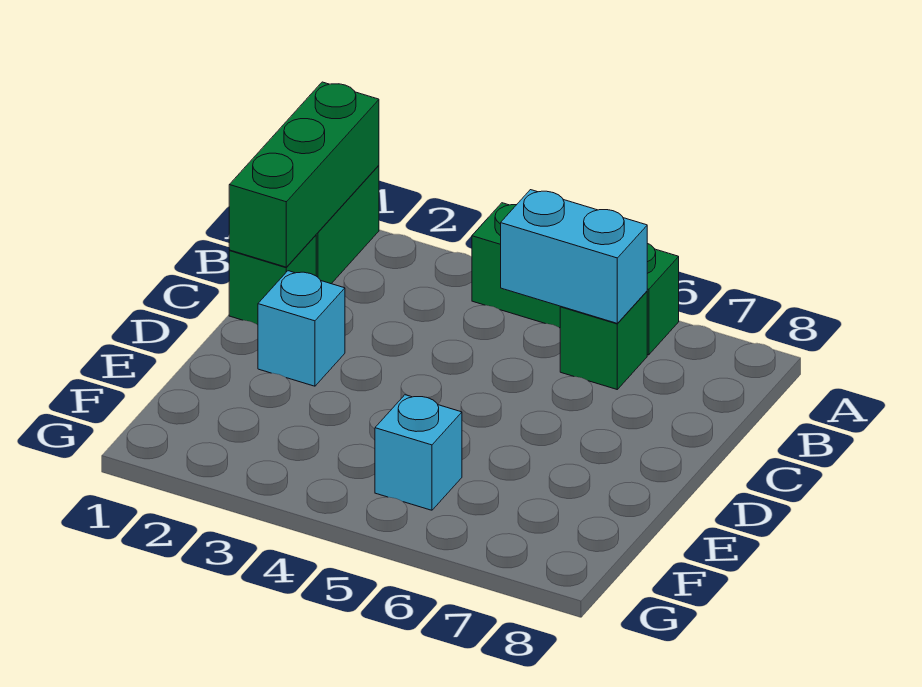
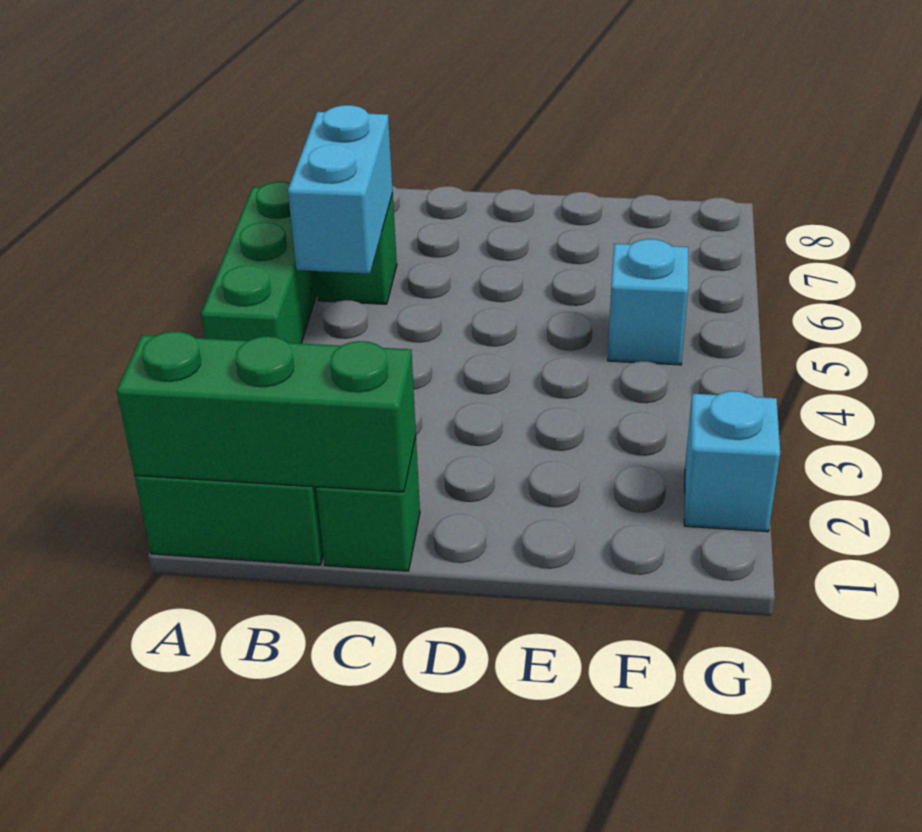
cyan brick D2 level 1 -> cyan brick G2 level 1

